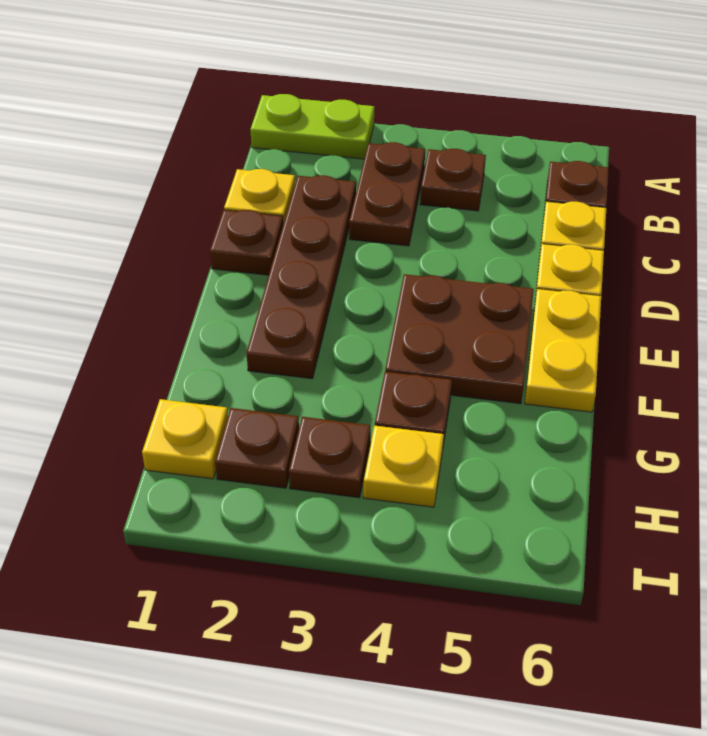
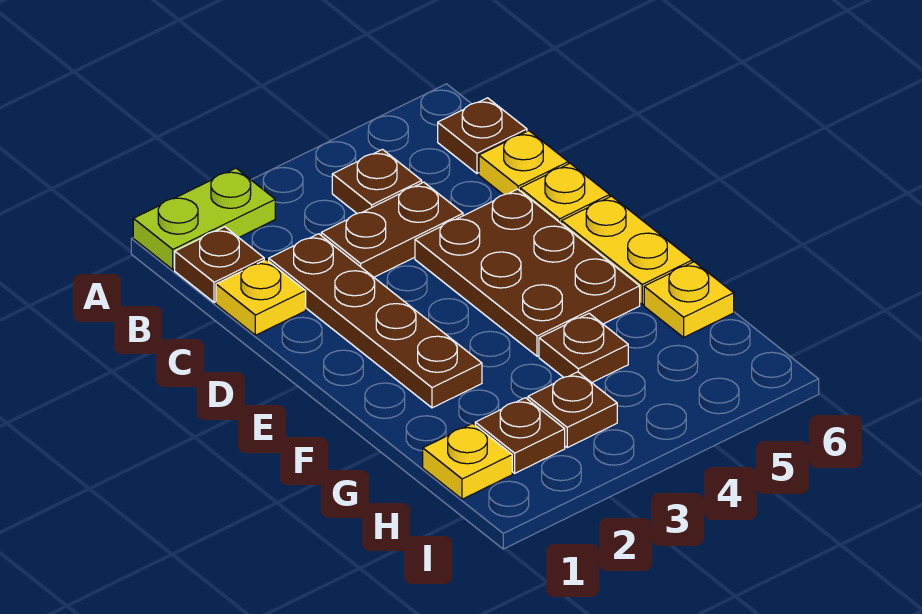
brown plate B3:C3 level 1 -> brown plate C3:C4 level 1
brown plate D1 level 1 -> brown plate B1 level 1
brown plate E4:F5 level 1 -> brown plate D4:F5 level 1
yellow plate H4 level 1 -> yellow plate G6 level 1

